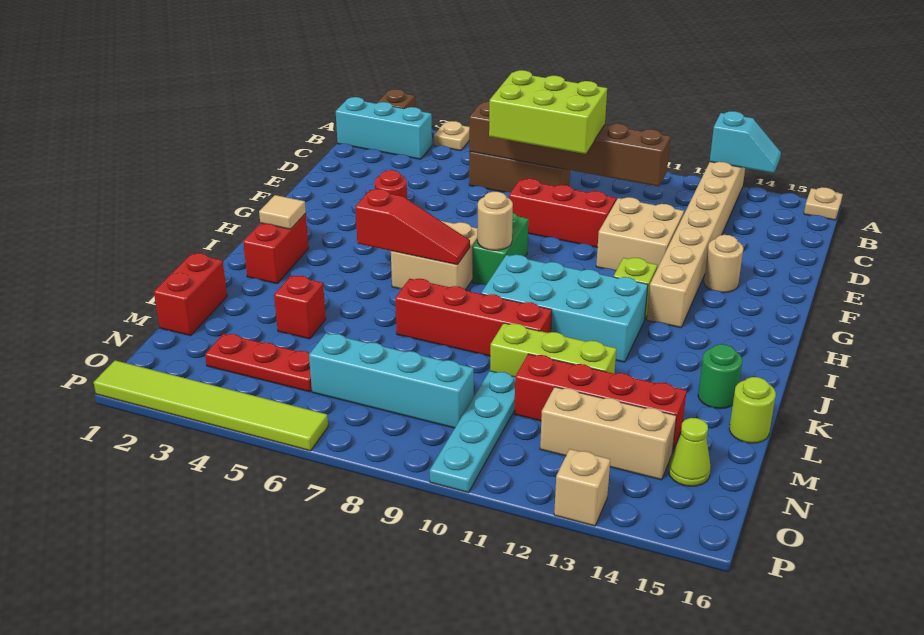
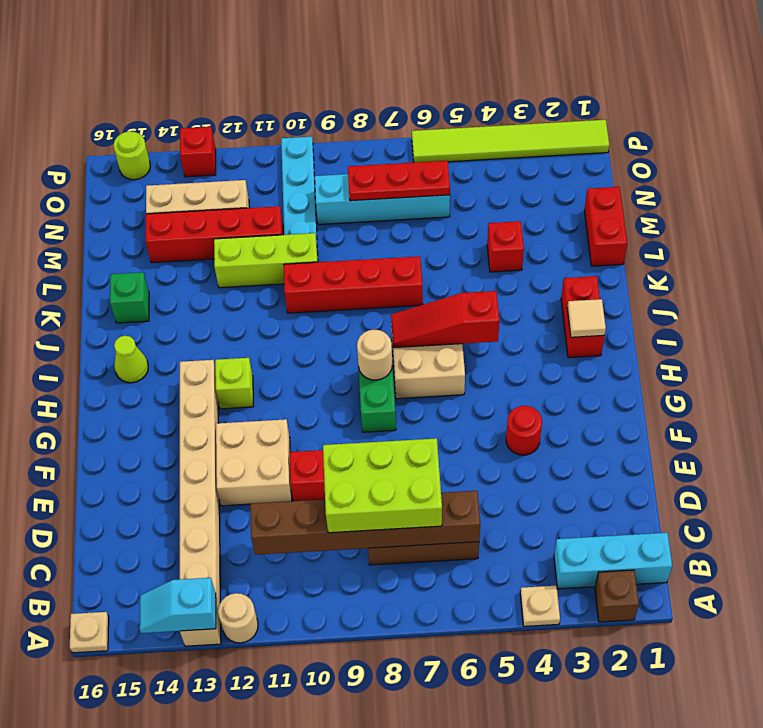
tan round brick F14 level 1 -> tan round brick A12 level 1
cyan brick I9:J12 level 1 -> none
green round brick K15 level 1 -> green brick K15 level 1
lime round brick L16 level 1 -> lime round brick P15 level 1
red plate N3:N5 level 1 -> red plate N6:N8 level 2
lime cone N15 level 1 -> lime cone I15 level 1
tan brick P13 level 1 -> red brick P13 level 1

